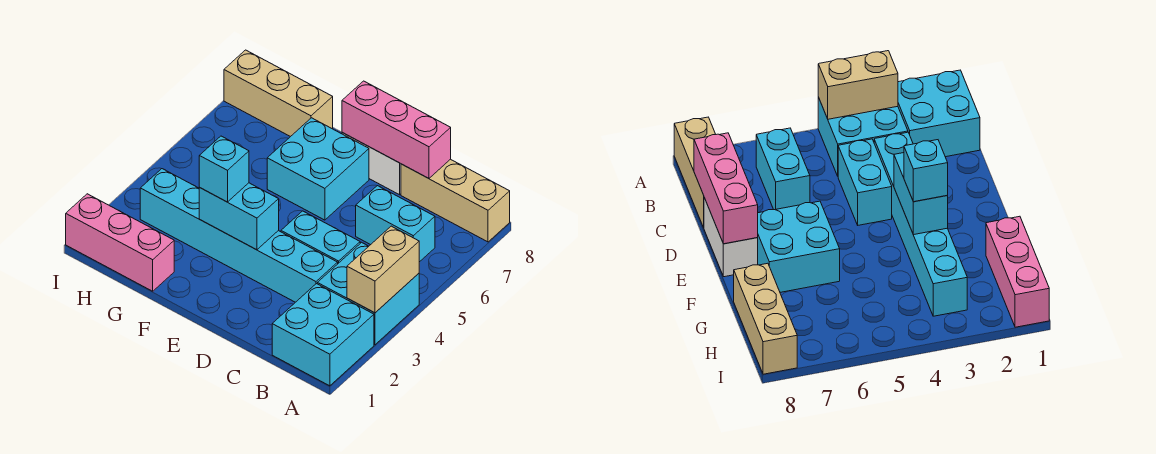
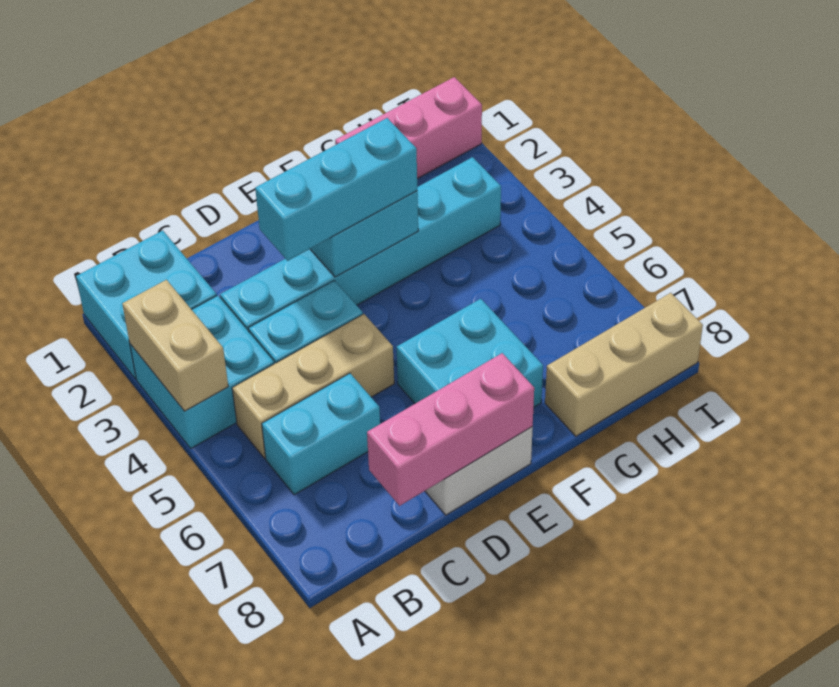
tan brick A8:C8 level 1 -> tan brick B5:D5 level 1
cyan brick F3 level 3 -> cyan brick D3:F3 level 3

